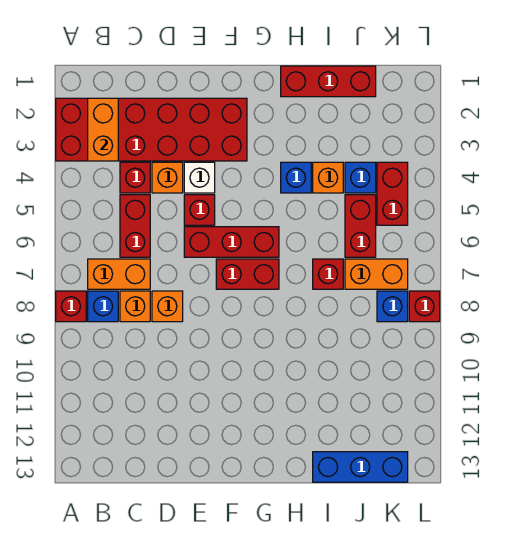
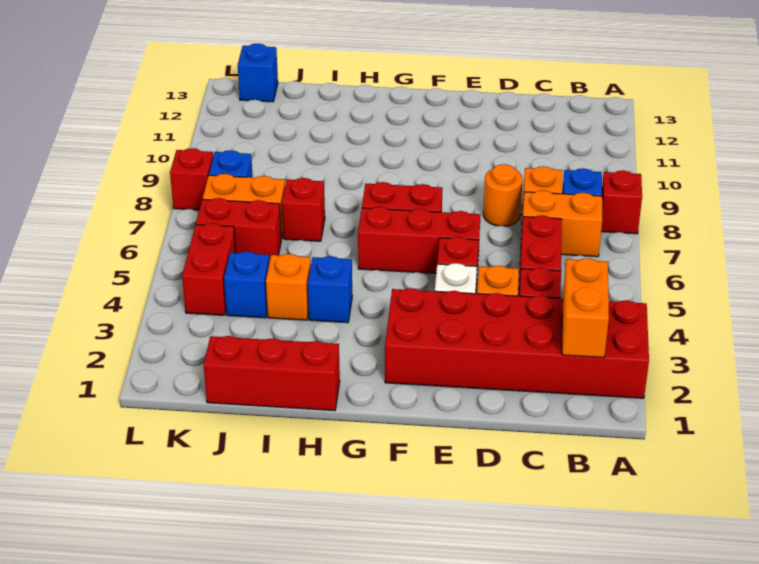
orange brick D8 level 1 -> orange round brick D8 level 1
blue brick I13:K13 level 1 -> blue brick K13 level 1
red brick J5:J6 level 1 -> red brick J6:K6 level 1

